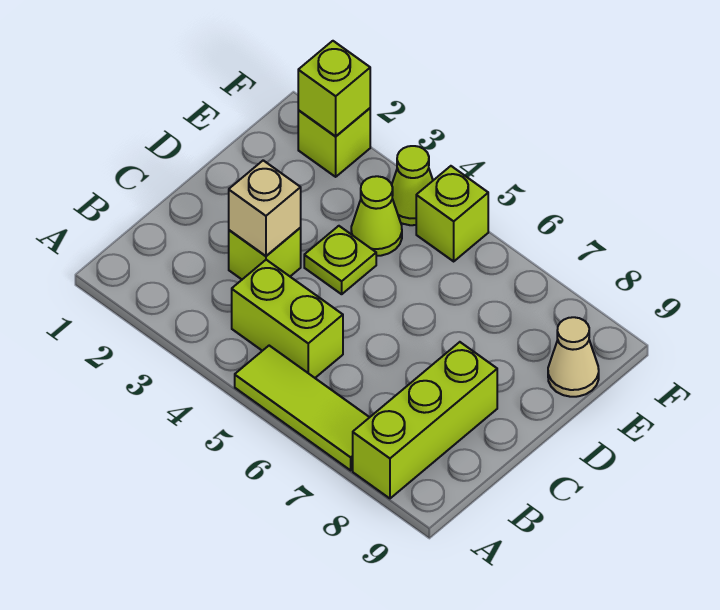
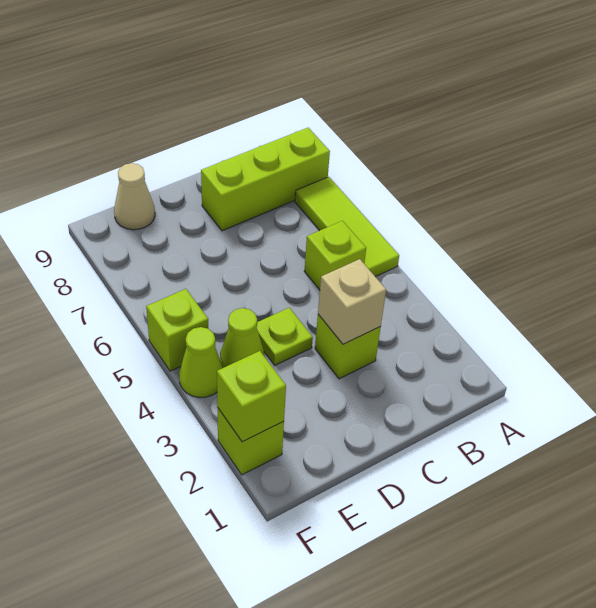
lime brick B4:B5 level 1 -> lime brick B5 level 1

